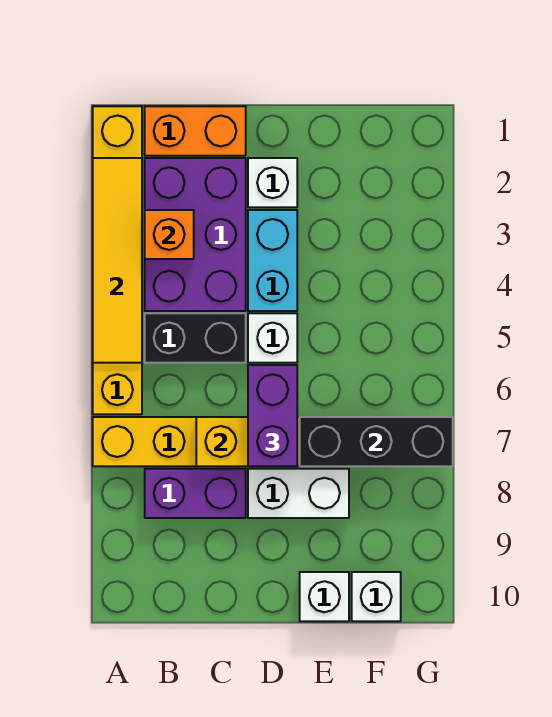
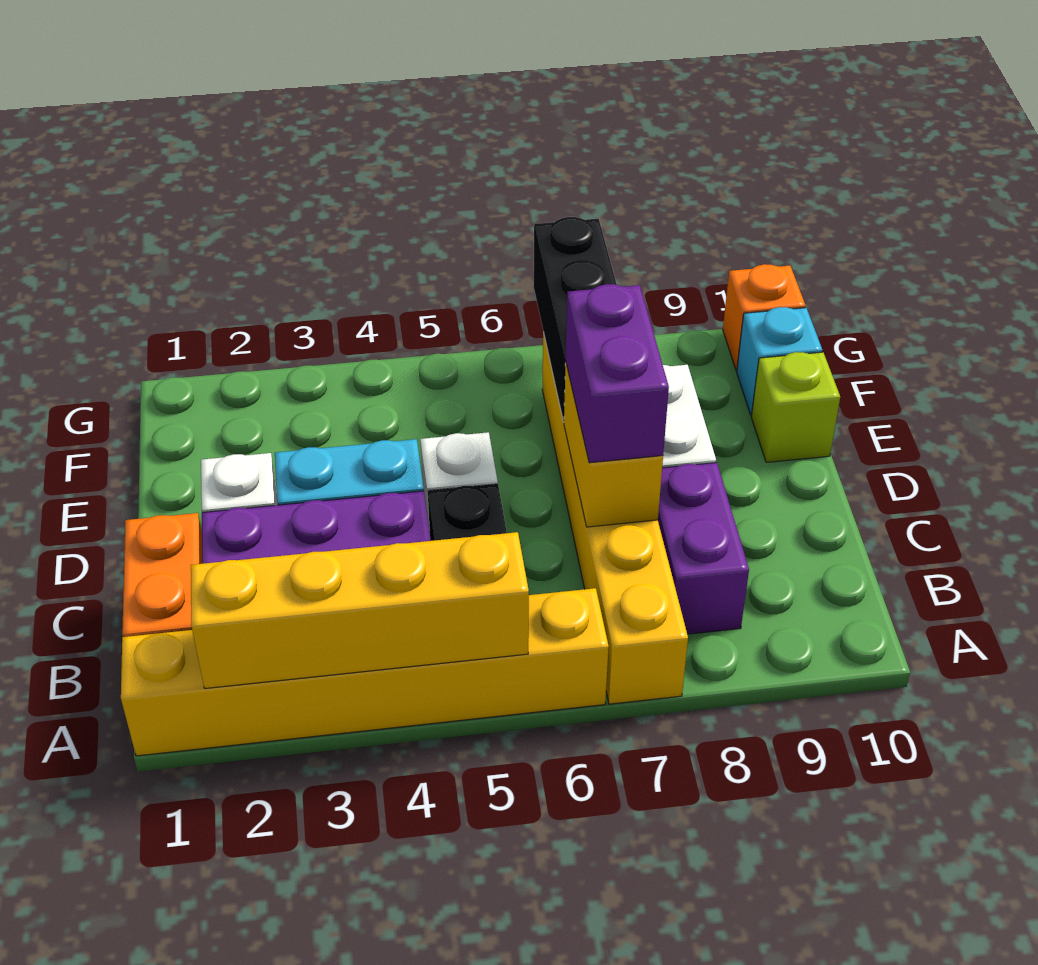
yellow tile A2:A5 level 2 -> yellow brick A2:A5 level 2
orange brick B3 level 2 -> orange brick G10 level 1
purple brick D6:D7 level 3 -> purple brick C7:D7 level 3
white brick E10 level 1 -> lime brick E10 level 1
white brick F10 level 1 -> cyan brick F10 level 1

